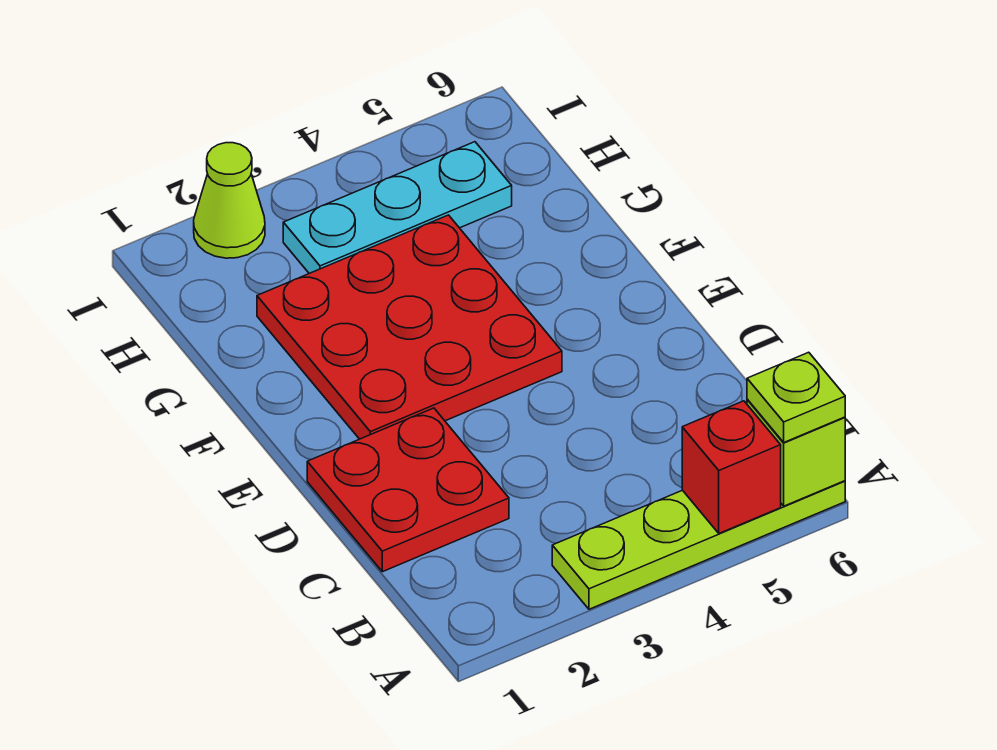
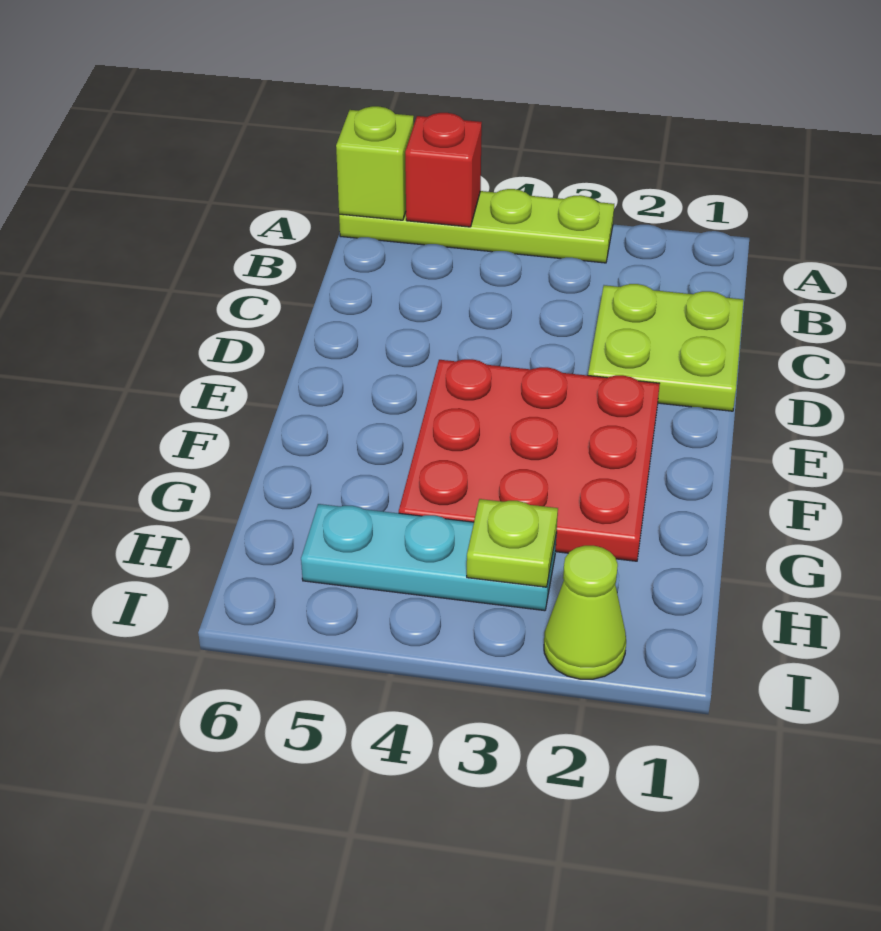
lime plate A6 level 3 -> lime plate H3 level 2
red plate C1:D2 level 1 -> lime plate C1:D2 level 1

